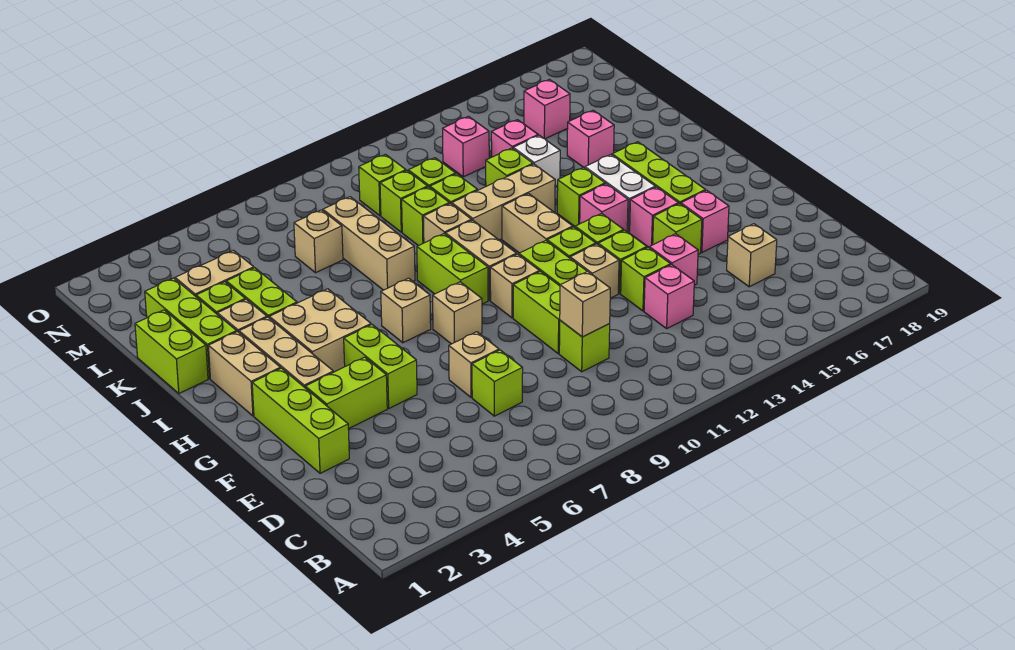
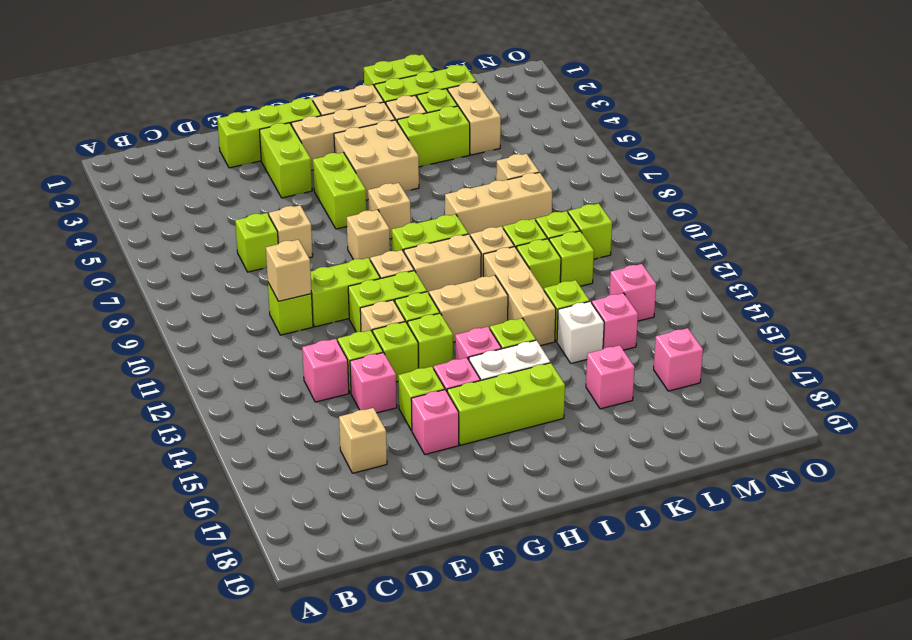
lime brick F5:G5 level 1 -> lime brick G5:G6 level 1

